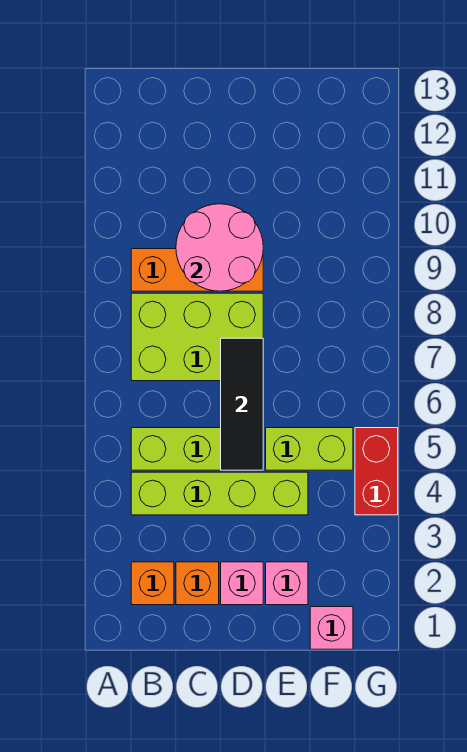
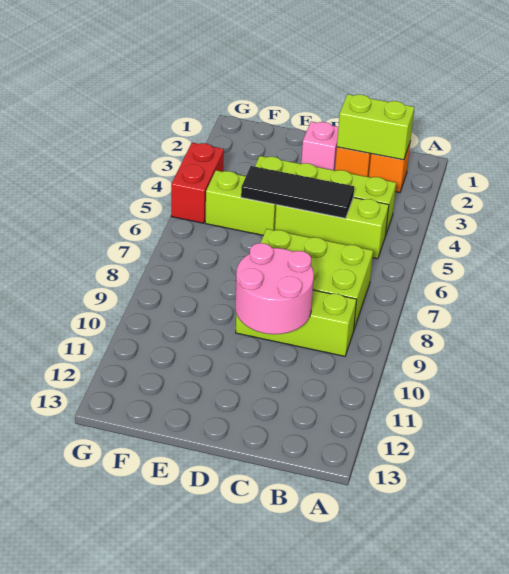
none -> lime brick B2:C2 level 2
orange brick B9:D9 level 1 -> lime brick B9:D9 level 1
black tile D5:D7 level 2 -> black tile C5:E5 level 2
pink brick E2 level 1 -> none
pink brick F1 level 1 -> none

